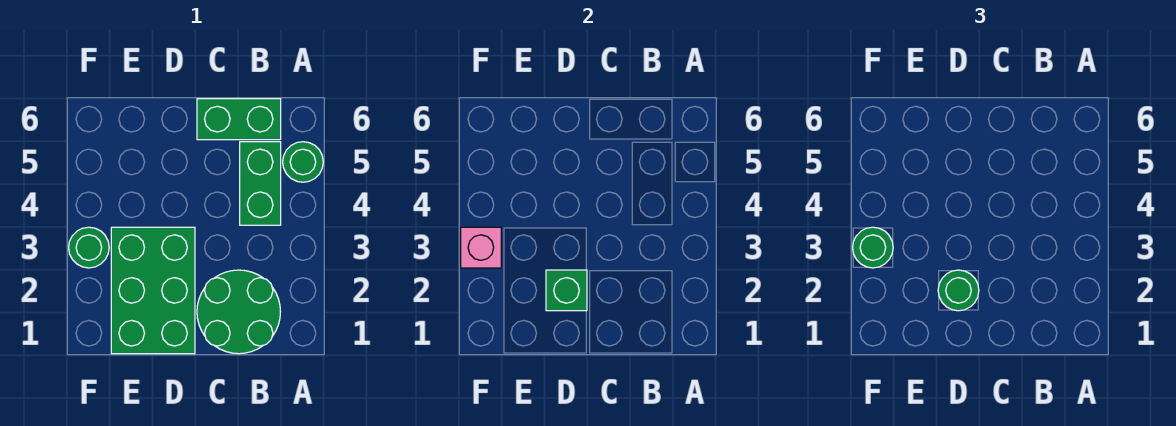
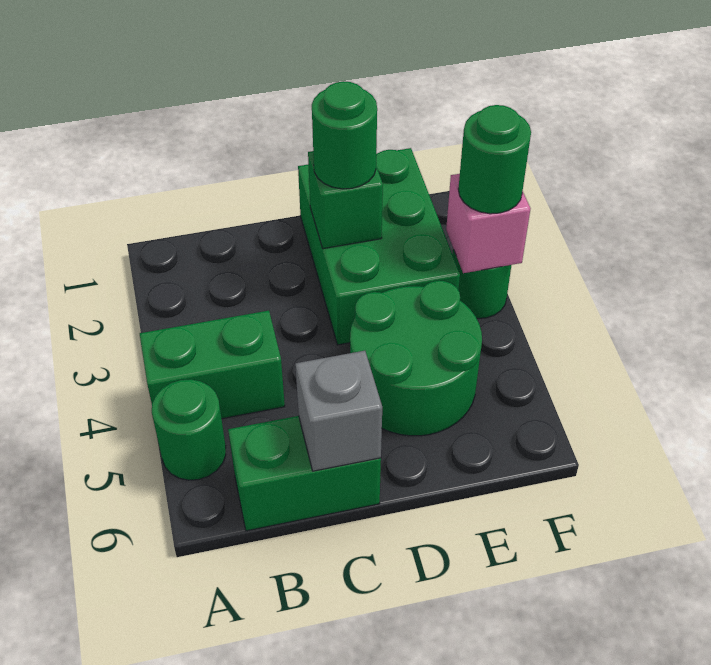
green round brick B1:C2 level 1 -> green round brick D4:E5 level 1
green brick B4:B5 level 1 -> green brick A4:B4 level 1
none -> grey brick C6 level 2

